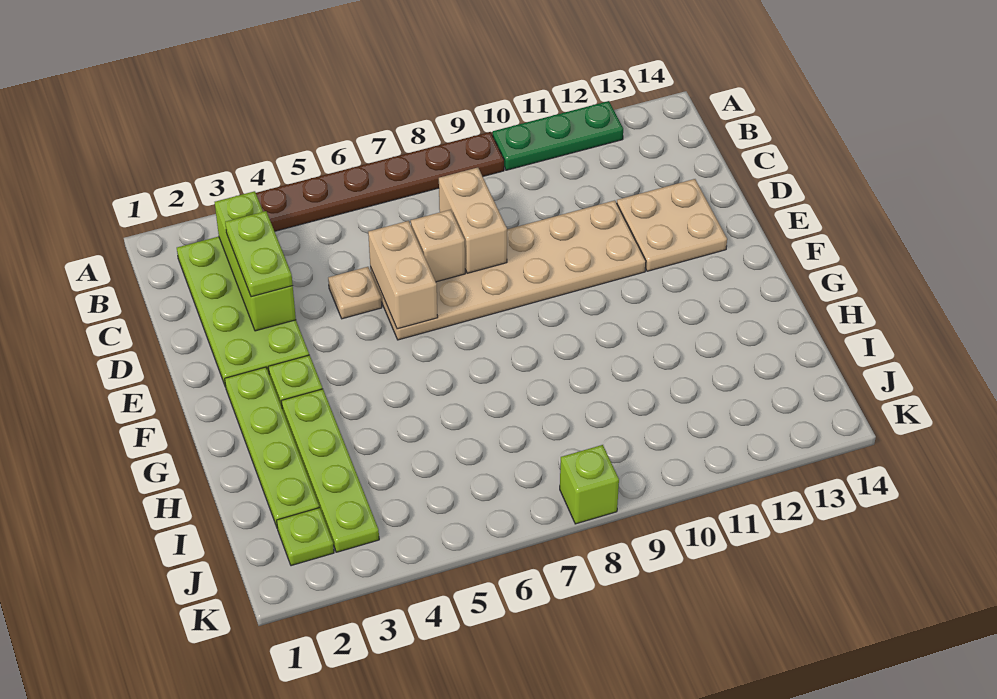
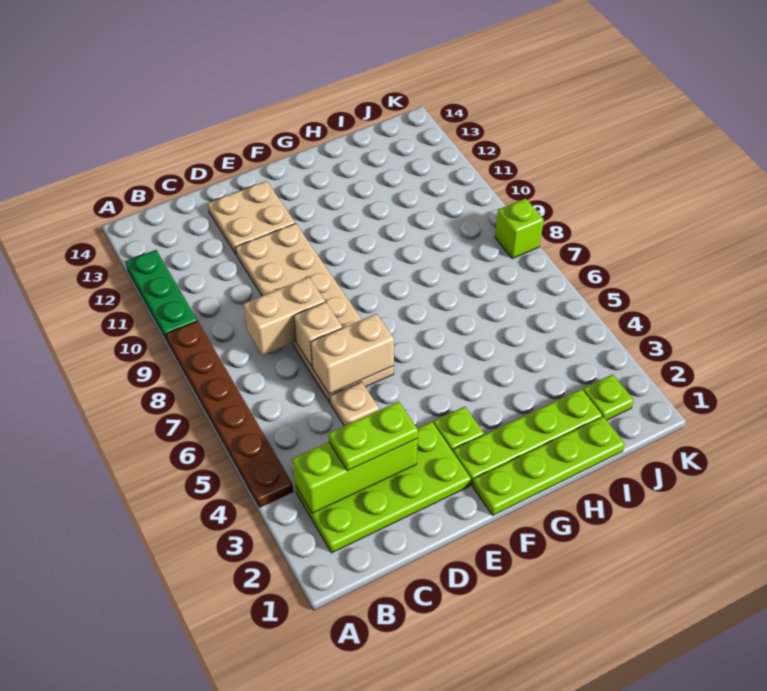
lime plate G3:J3 level 1 -> lime plate F1:I1 level 1

